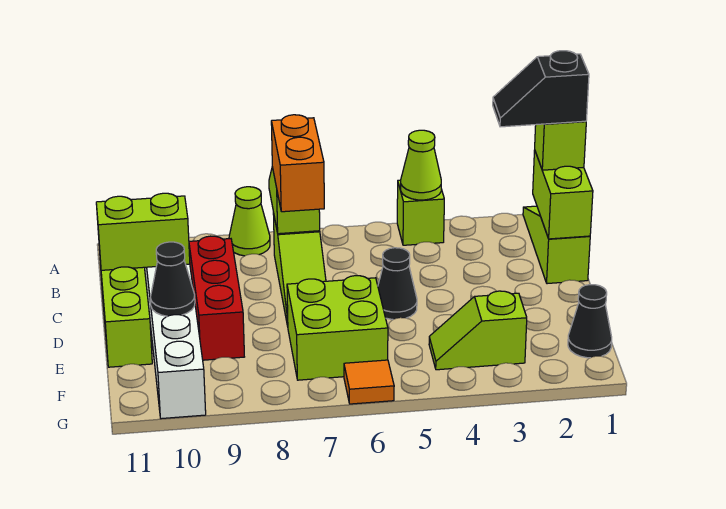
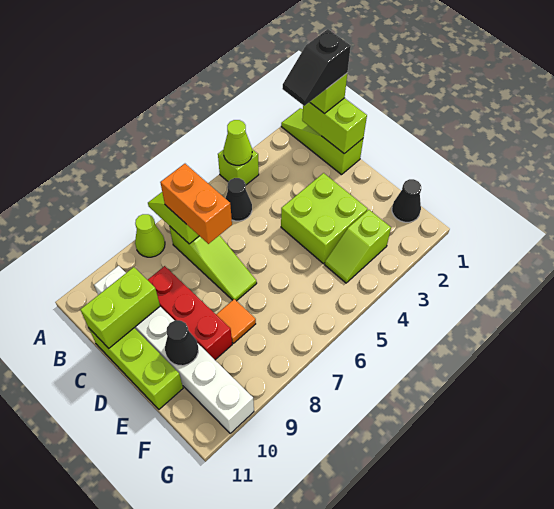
black cone D5 level 1 -> black cone B5 level 1
lime brick E6:F7 level 1 -> lime brick D3:E4 level 1
orange tile G6 level 1 -> orange tile E8 level 1

